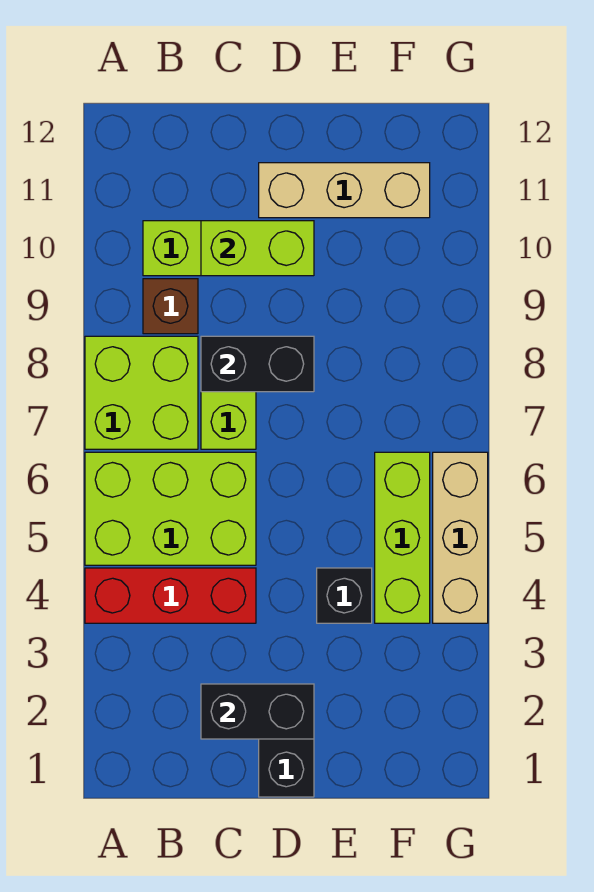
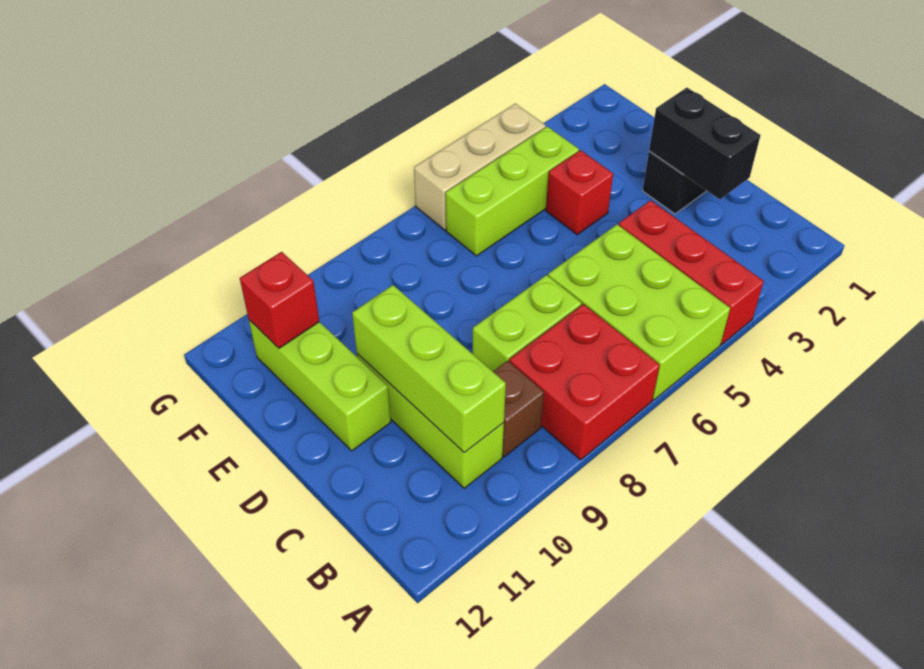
lime brick A7:B8 level 1 -> red brick A7:B8 level 1
black brick C8:D8 level 2 -> none
lime brick C10:D10 level 2 -> lime brick B10:D10 level 2
tan brick D11:F11 level 1 -> lime brick D11:F11 level 1
black brick E4 level 1 -> red brick E4 level 1
none -> red brick F11 level 2

